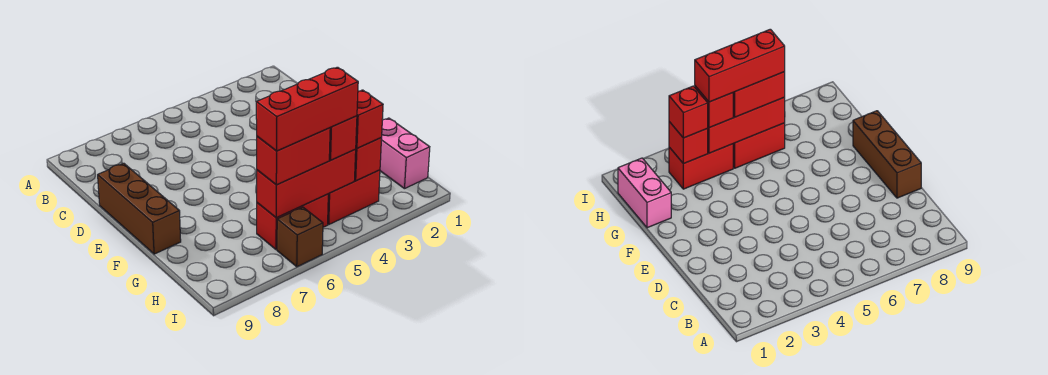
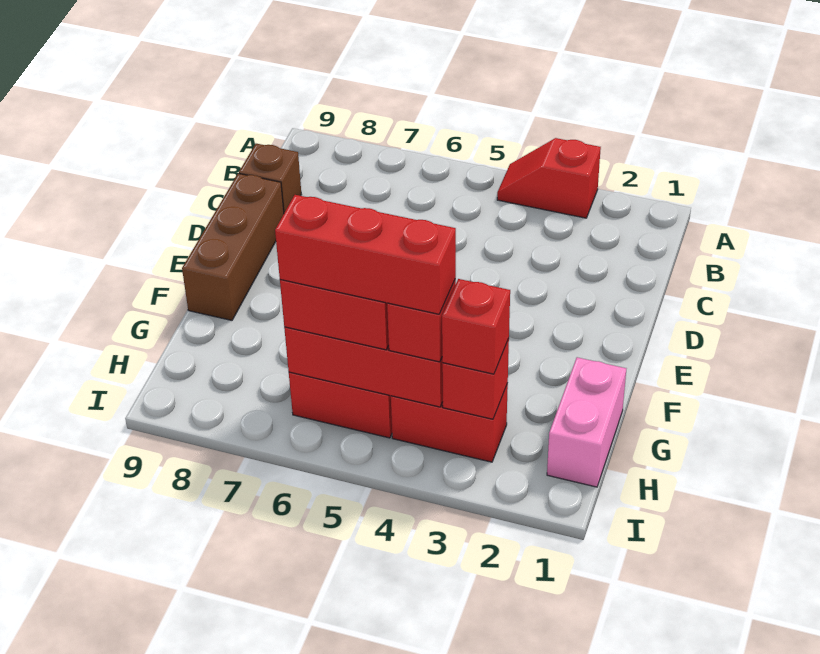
none -> red slope A3:A4 level 1 top 3
brown brick I6 level 1 -> brown brick C9 level 1

